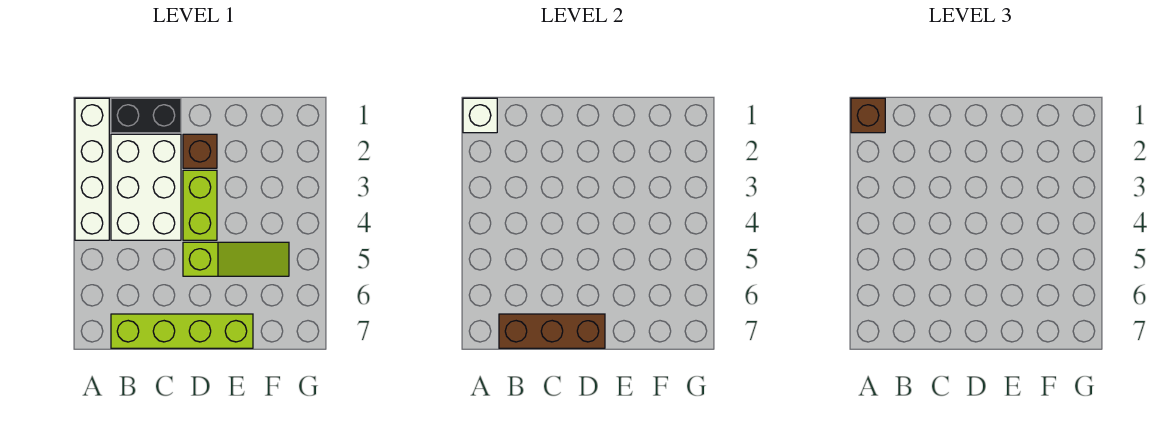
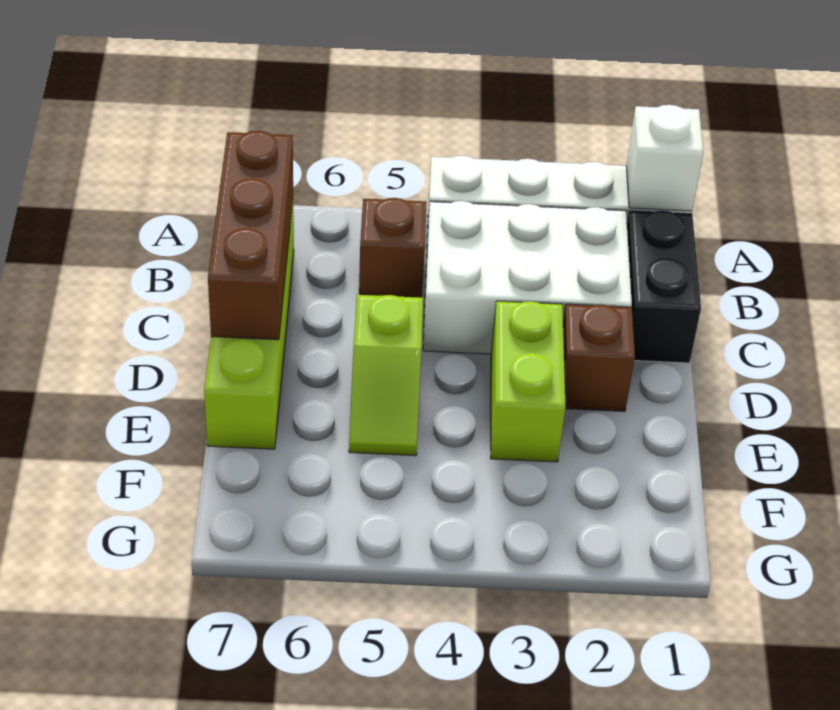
brown brick A1 level 3 -> brown brick B5 level 1
lime brick D3:D4 level 1 -> lime brick D3:E3 level 1
lime slope D5:F5 level 1 top D -> lime slope D5:E5 level 1 top D

